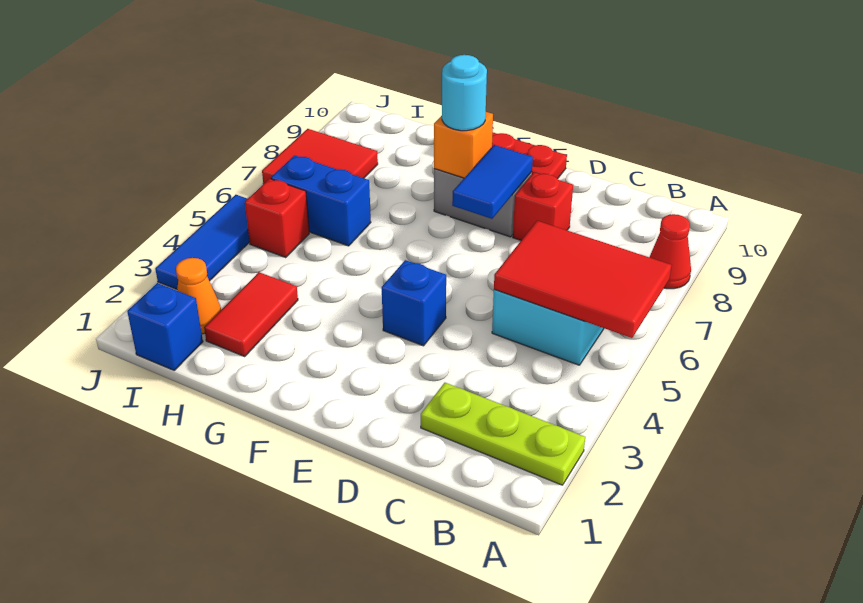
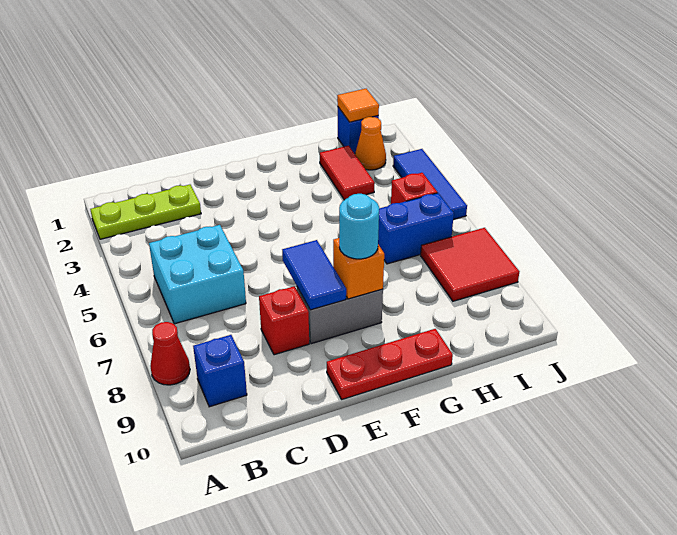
red tile A5:C6 level 2 -> none
blue brick E4 level 1 -> blue brick B9 level 1
none -> orange tile I1 level 2

